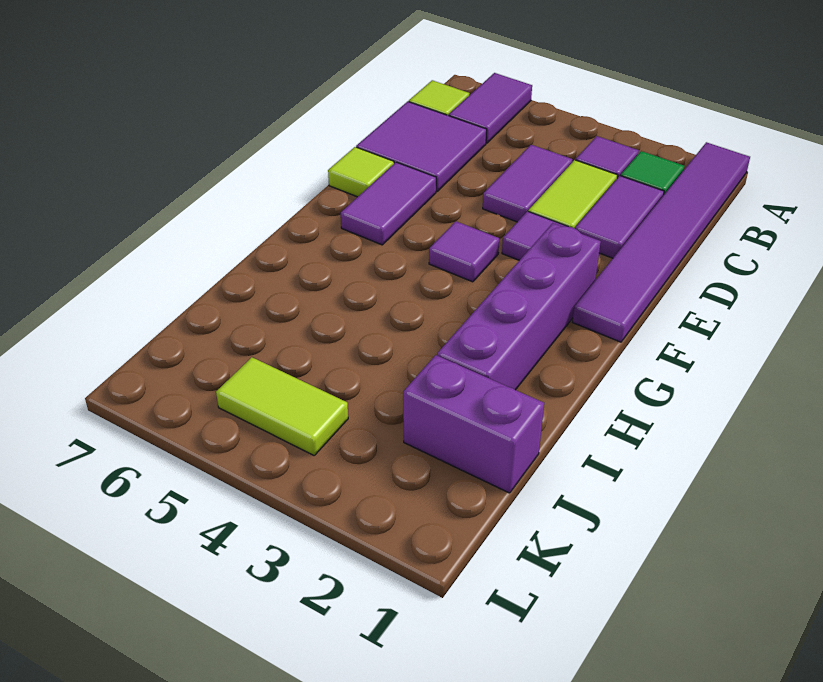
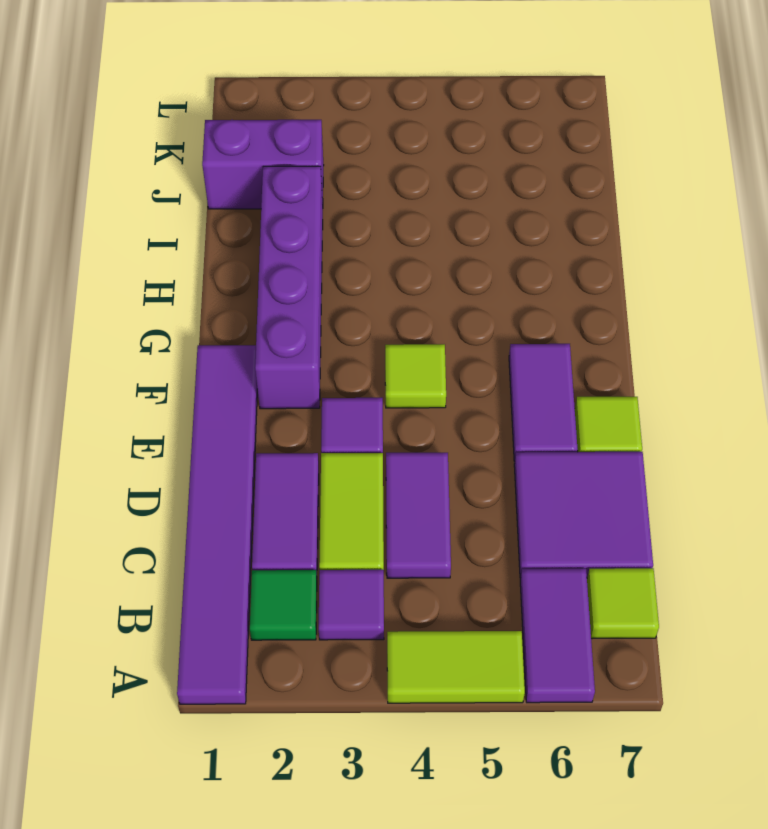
purple tile F4 level 1 -> lime tile F4 level 1
lime tile K4:K5 level 1 -> lime tile A4:A5 level 1

